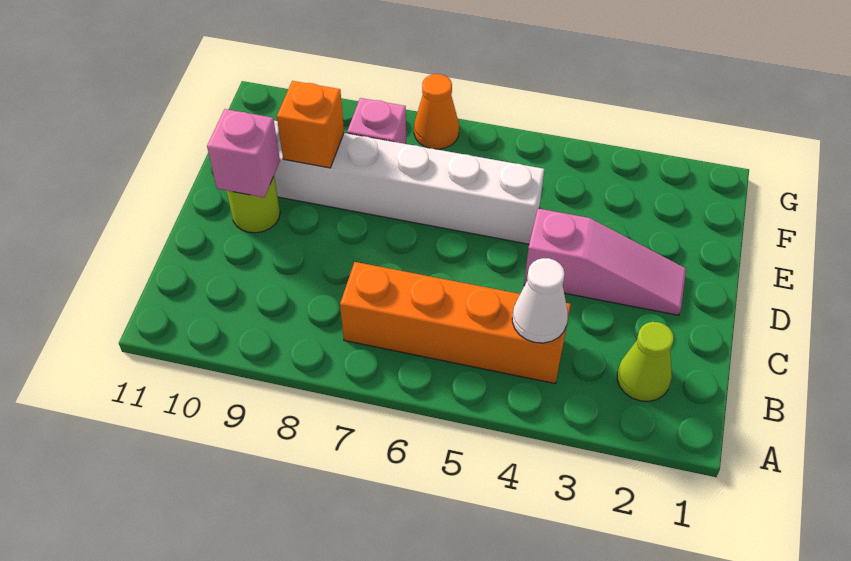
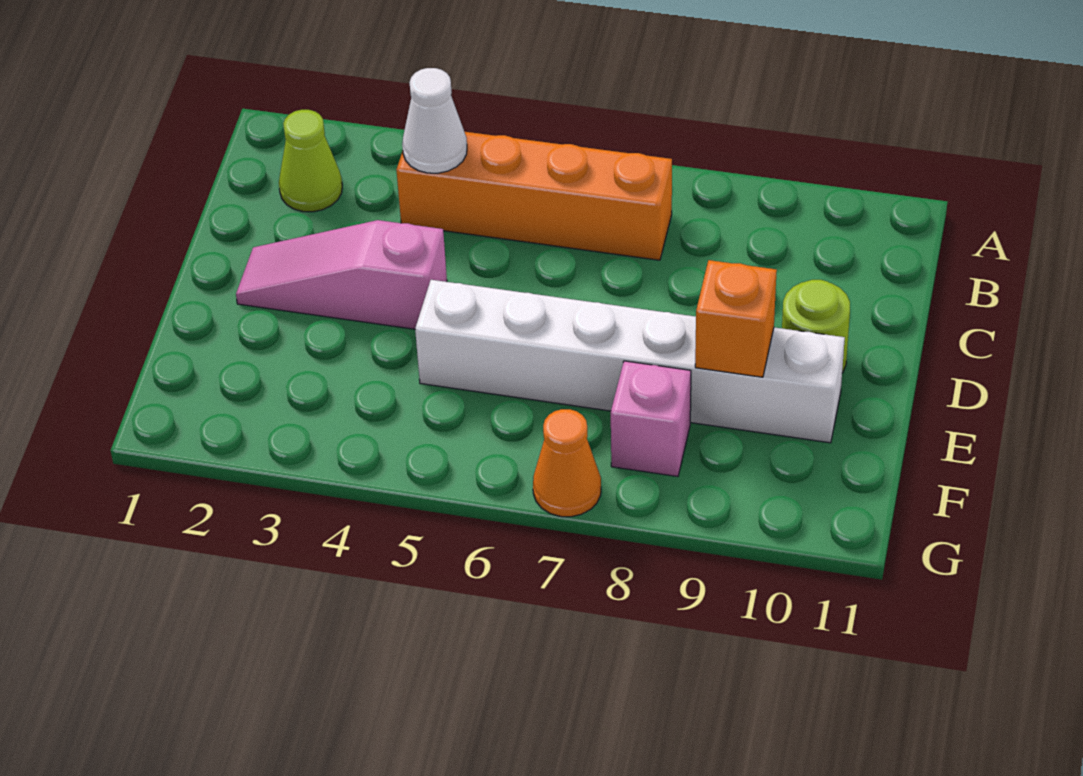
pink brick D10 level 2 -> none

